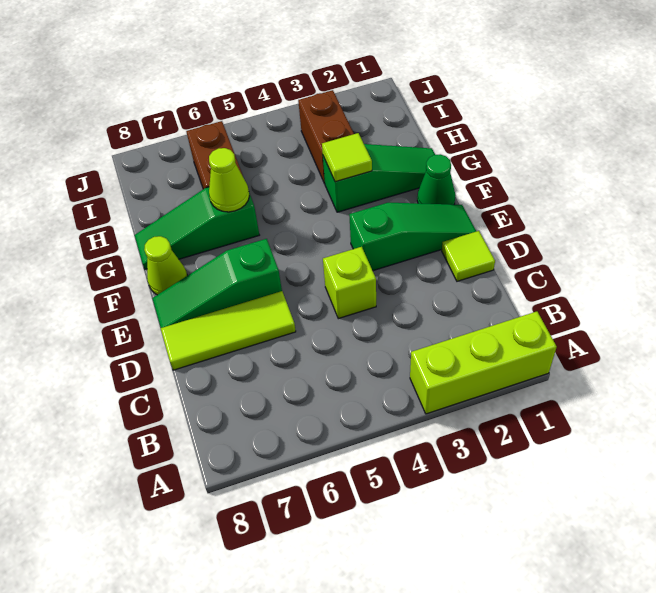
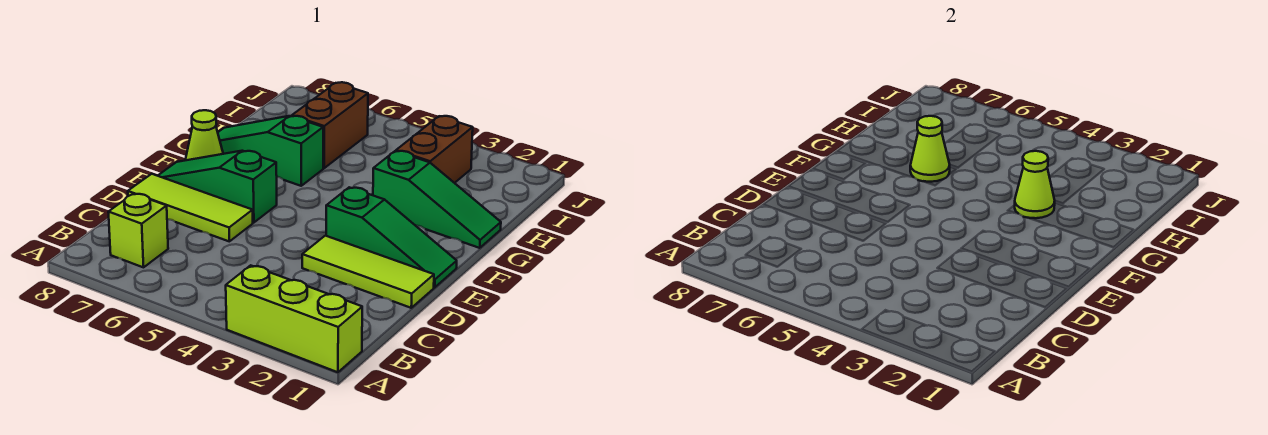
lime tile D1 level 1 -> lime tile D1:D3 level 1
lime brick D4 level 1 -> lime brick B7 level 1
green cone F1 level 1 -> none
lime tile G3 level 2 -> lime cone G3 level 2

